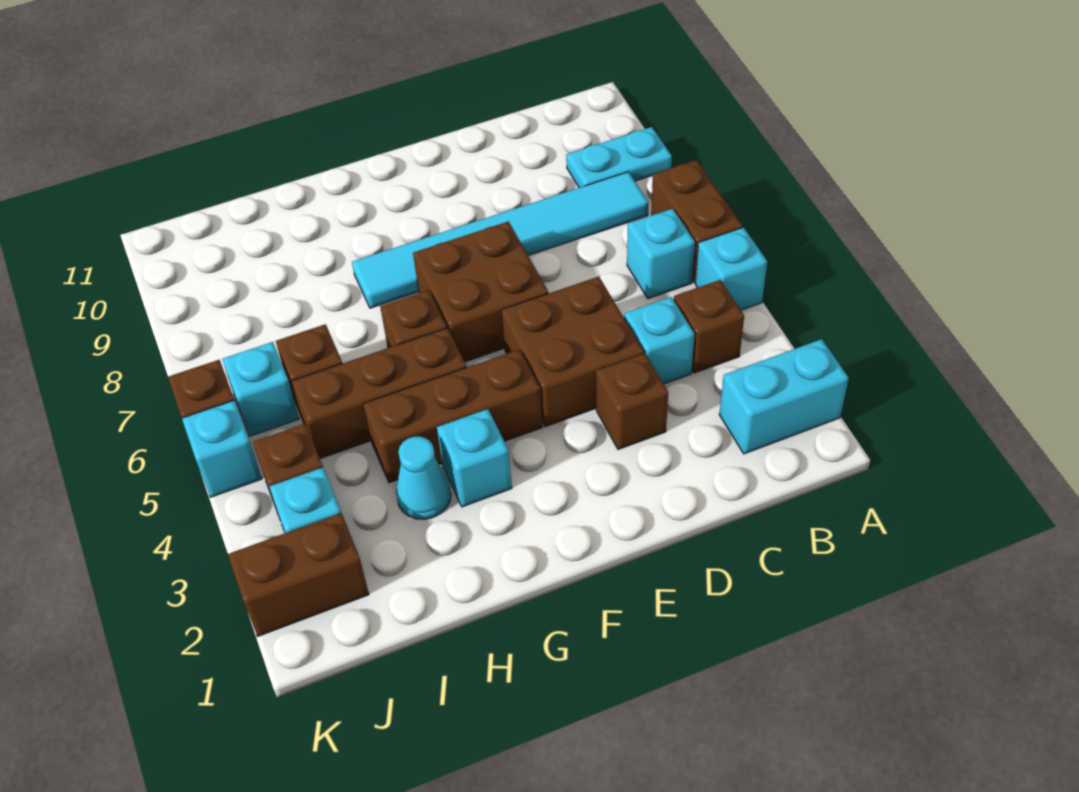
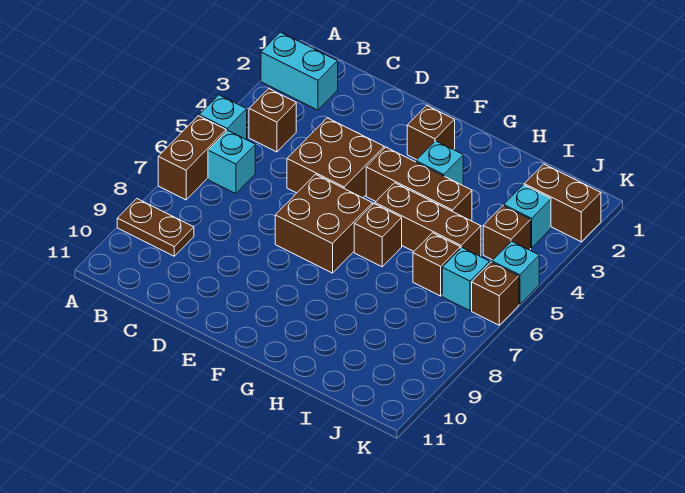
cyan plate A9:B9 level 1 -> brown plate A9:B9 level 1
cyan tile B8:G8 level 1 -> none
cyan brick C4 level 1 -> none
brown brick D3 level 1 -> brown brick F2 level 1
cyan cone H3 level 1 -> none

